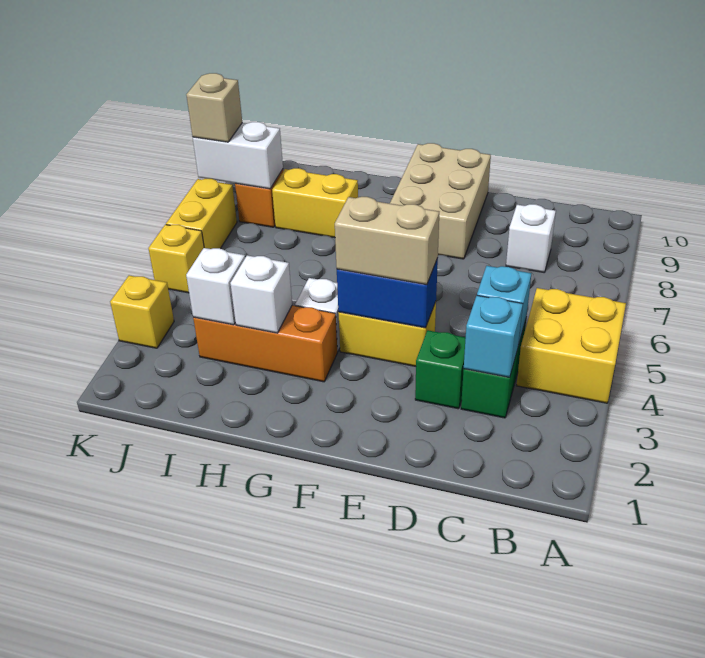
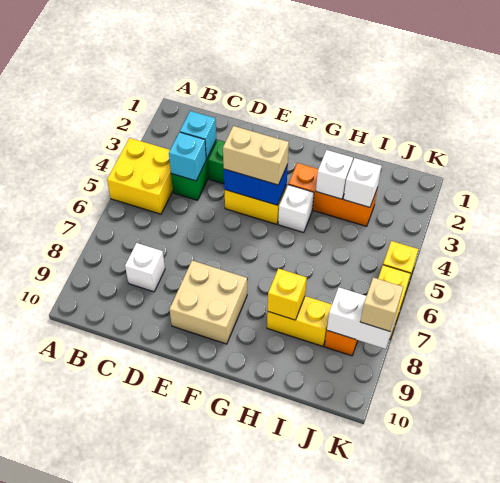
tan brick E8:F10 level 1 -> tan brick E8:F9 level 1
yellow brick K3 level 1 -> yellow brick H8 level 2

